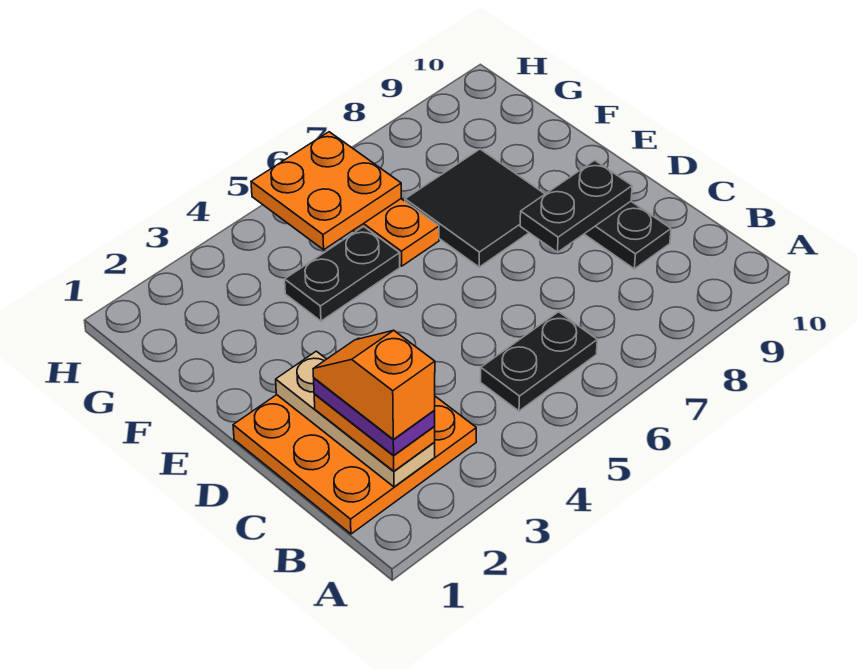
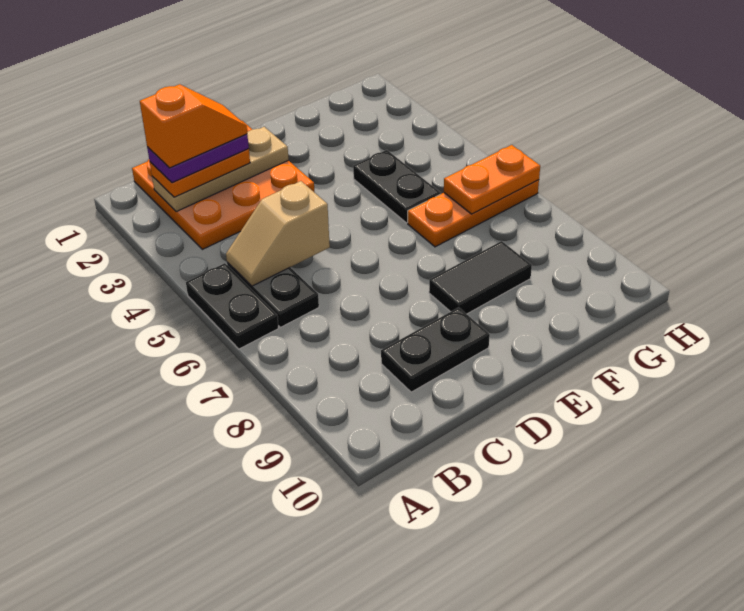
none -> tan slope B5:C5 level 2 top C
black plate D8:D9 level 2 -> black plate A5:A6 level 1
black tile E7:F8 level 1 -> black tile E8:F8 level 1
orange plate G5:H6 level 2 -> orange plate G6:H6 level 2

